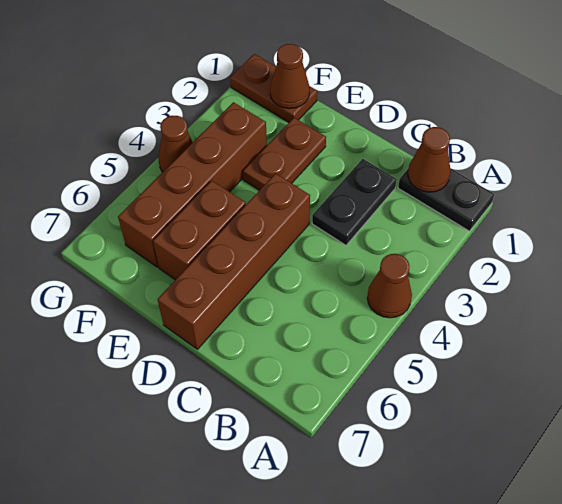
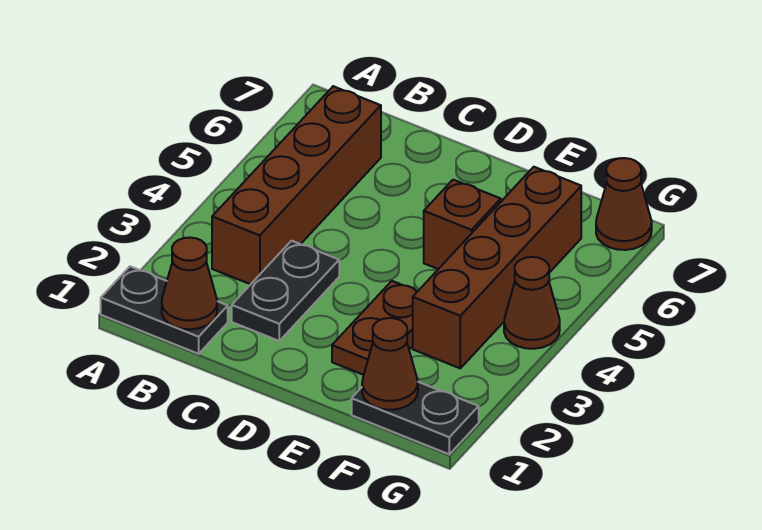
brown cone A4 level 1 -> brown cone G7 level 1
brown brick D4:D7 level 1 -> brown brick B3:B6 level 1
brown brick E5:E6 level 1 -> brown brick E5 level 1
brown plate F1:G1 level 1 -> black plate F1:G1 level 1

